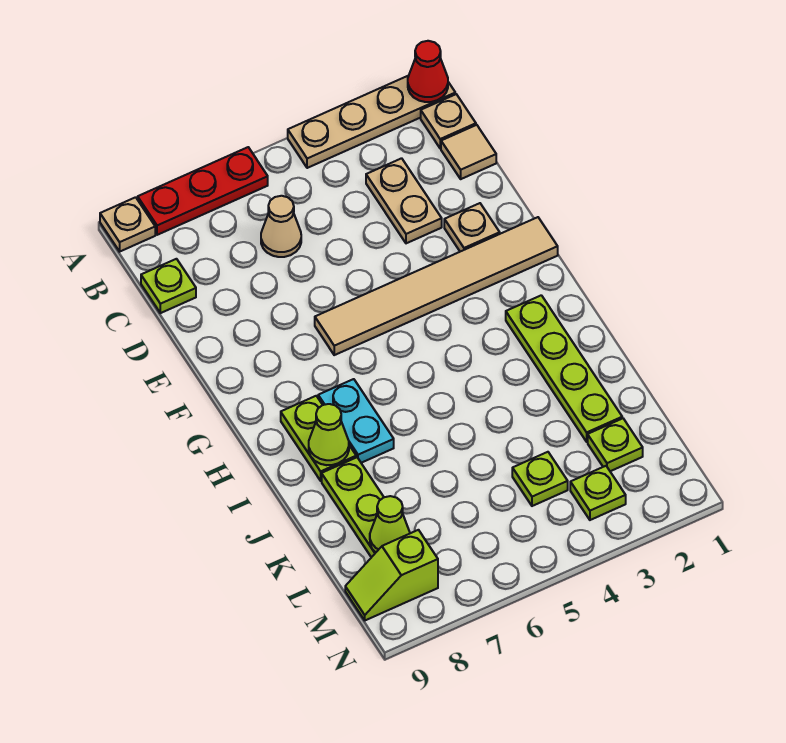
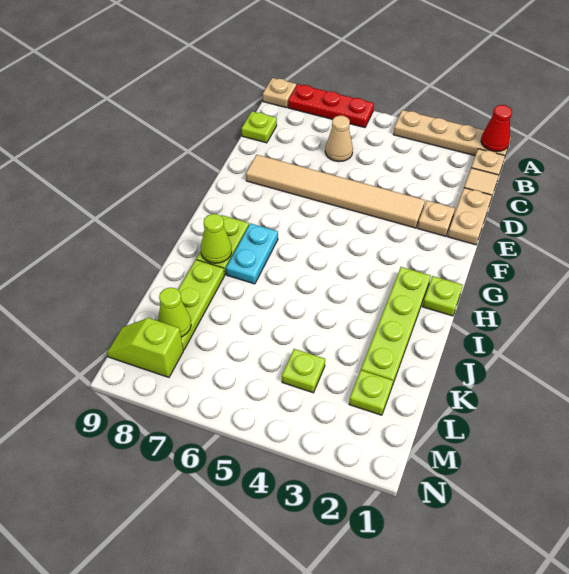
tan plate C3:D3 level 1 -> tan plate D1:E1 level 1
tan tile F1:F6 level 1 -> tan tile E3:E8 level 1
lime plate M3 level 1 -> lime plate H1 level 1

